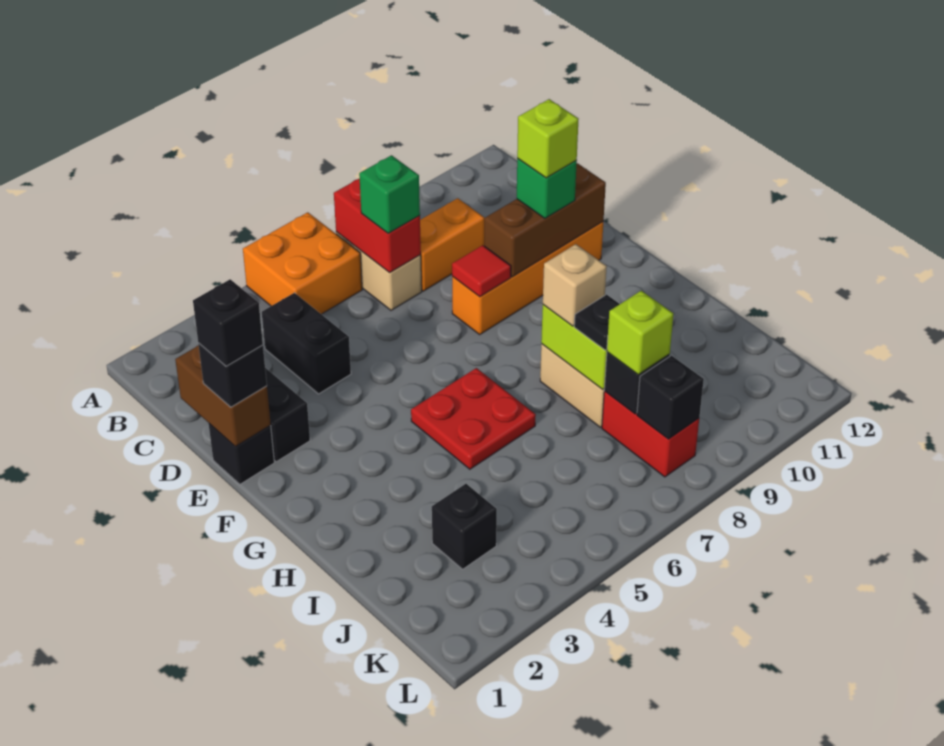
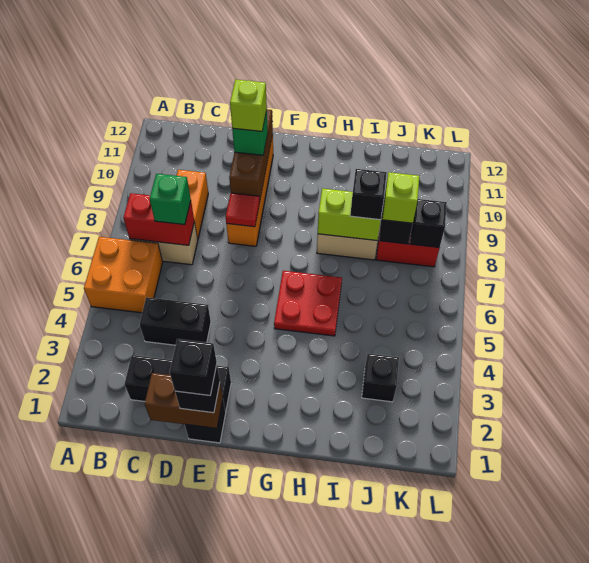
tan brick H8 level 3 -> none
black plate I8 level 3 -> black brick I8 level 3

